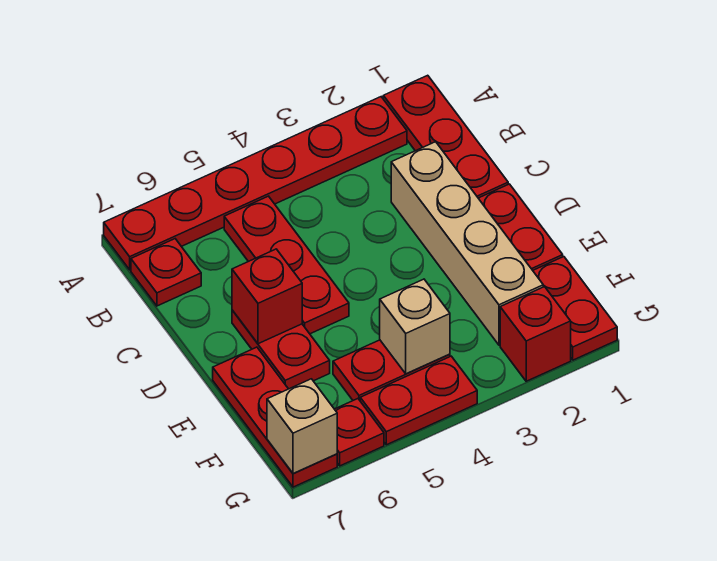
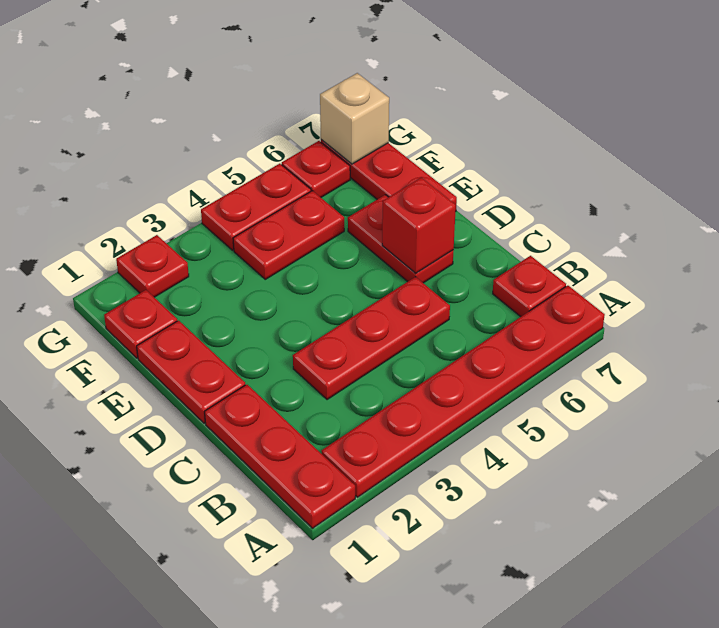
red plate B5:D5 level 1 -> red plate C3:C5 level 1
tan brick C2:F2 level 1 -> none
red plate F1:G1 level 1 -> red plate F1 level 1
tan brick F4 level 2 -> none
red brick G2 level 1 -> red plate G2 level 1

